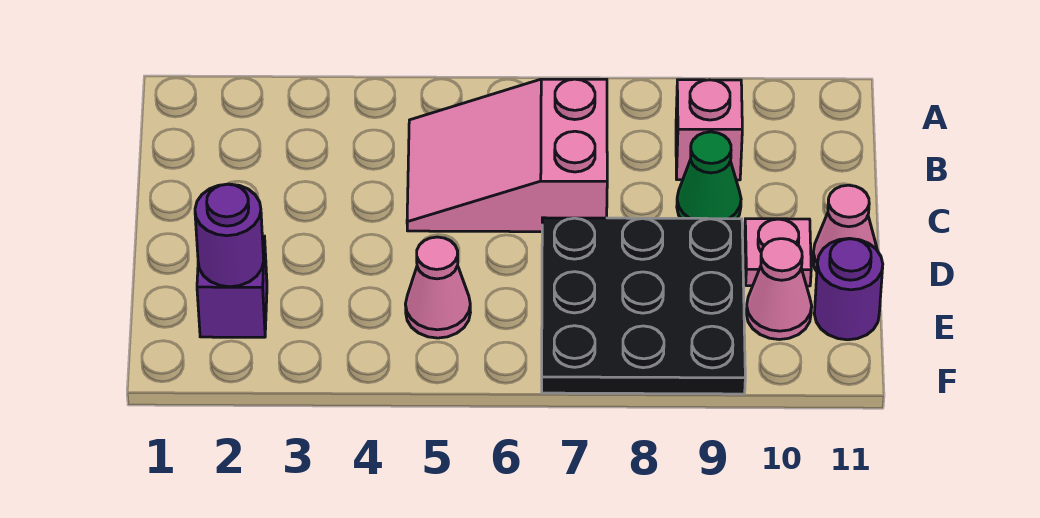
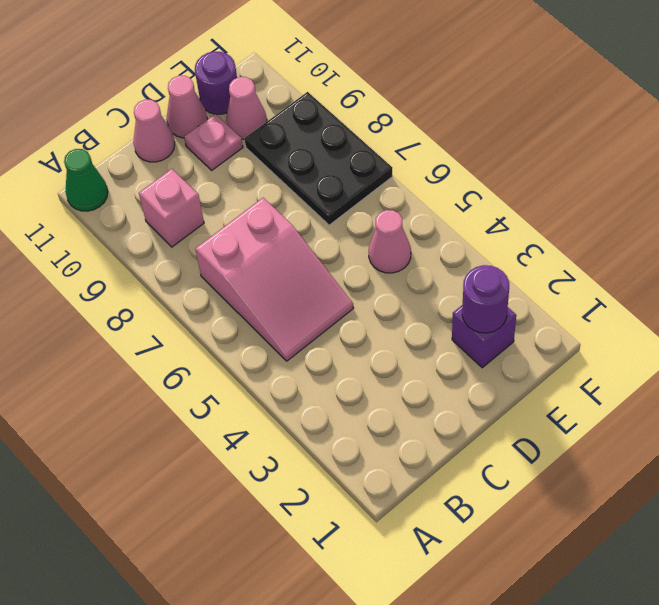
green cone C9 level 1 -> green cone A11 level 1
none -> pink cone C11 level 1
black plate D7:F9 level 1 -> black plate E7:F9 level 1

